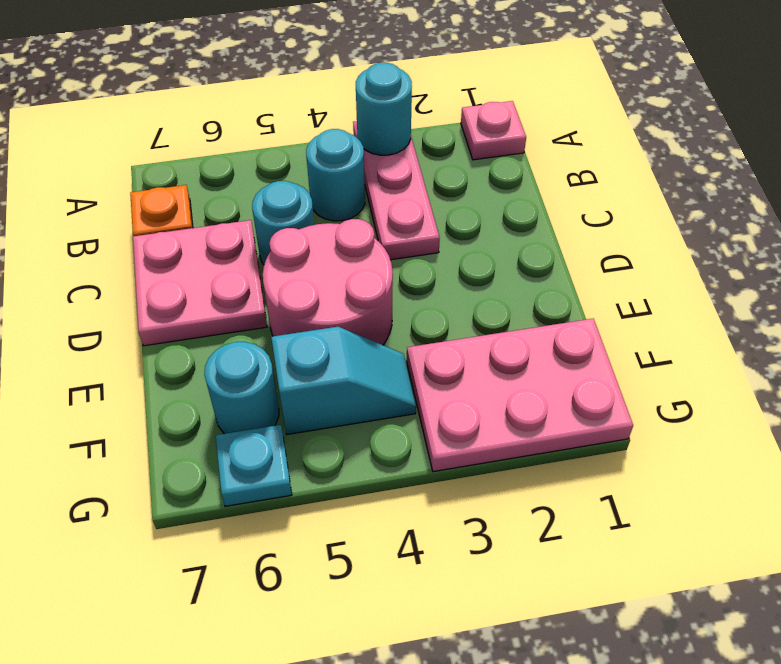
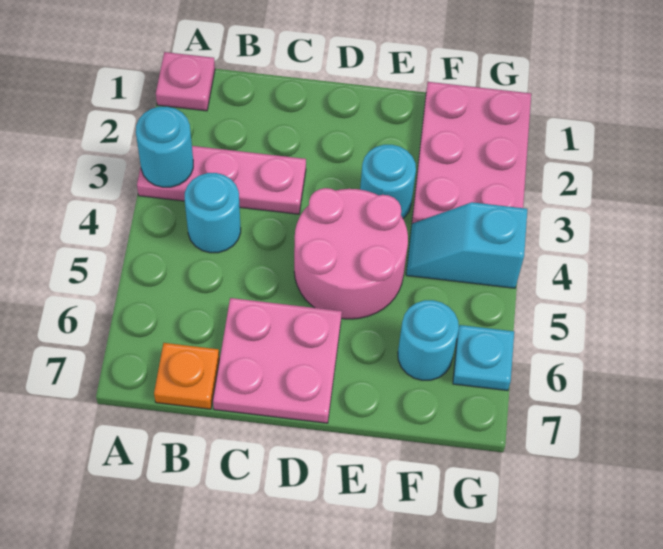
cyan round brick C5 level 1 -> cyan round brick E3 level 1
cyan slope F4:F5 level 1 top 5 -> cyan slope F4:G4 level 1 top G

